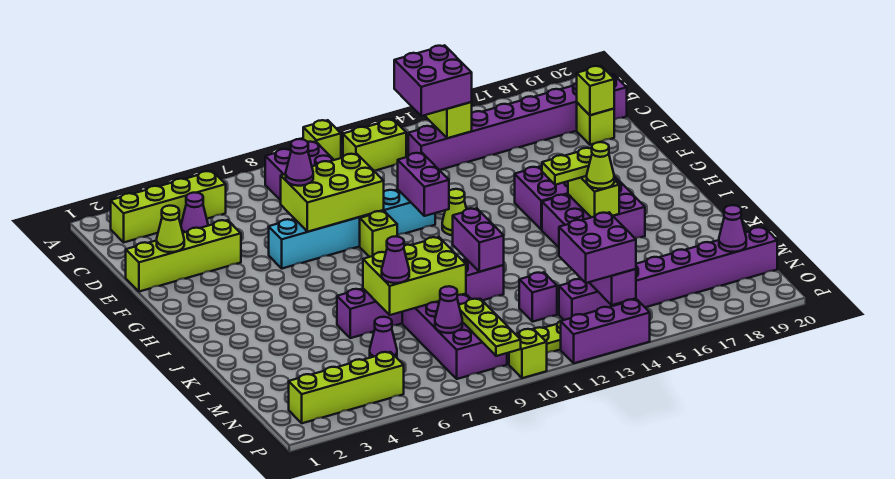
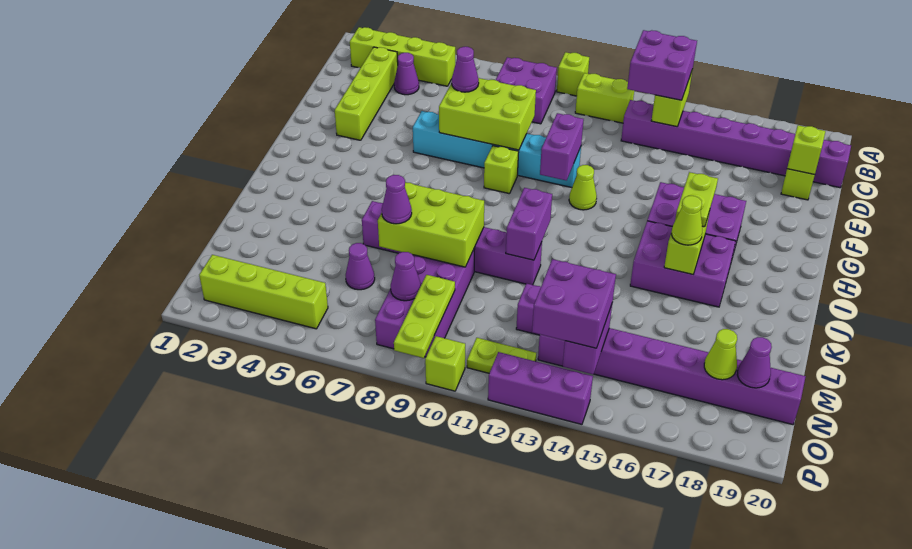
lime brick E1:E4 level 1 -> lime brick C3:F3 level 1
lime cone E2 level 2 -> lime cone N18 level 2
lime plate I15:I16 level 3 -> lime plate H16:I16 level 3

